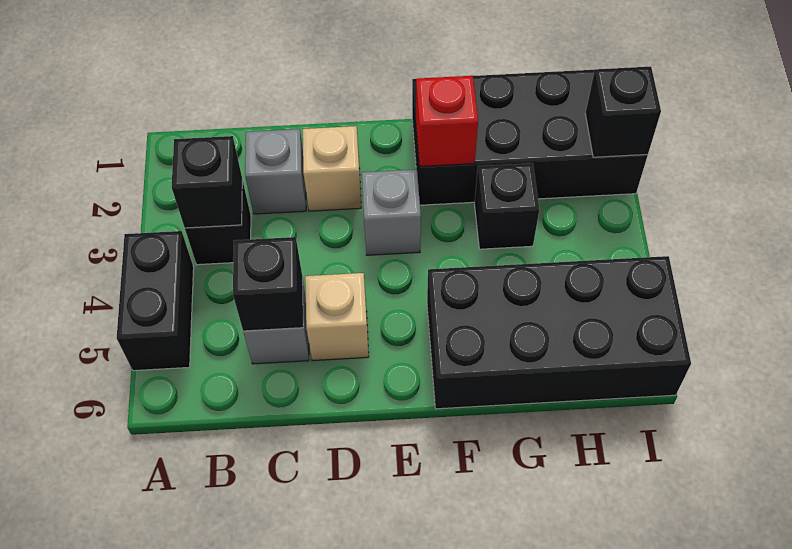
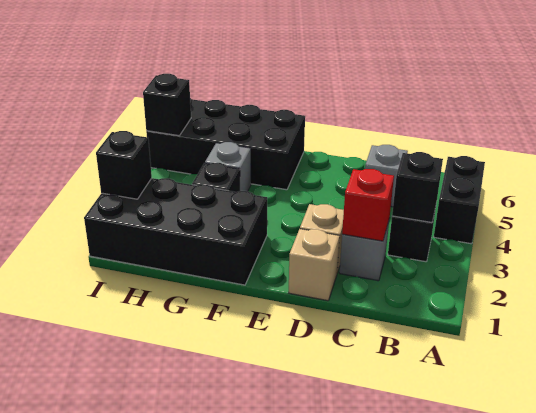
black brick C5 level 2 -> black brick I5 level 2
tan brick D5 level 1 -> tan brick D1 level 1
grey brick E3 level 1 -> grey brick G4 level 1
red brick F2 level 2 -> red brick C2 level 2

